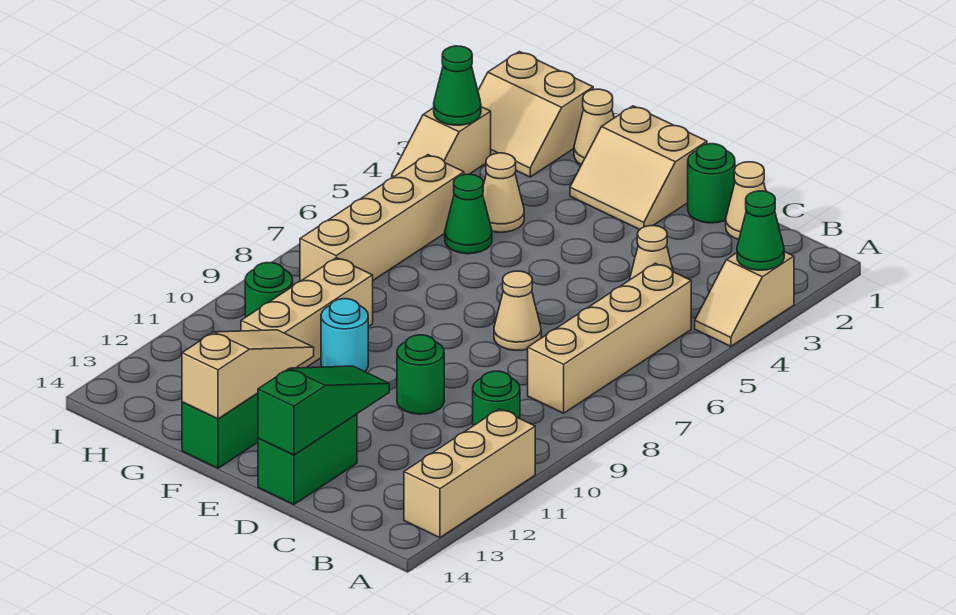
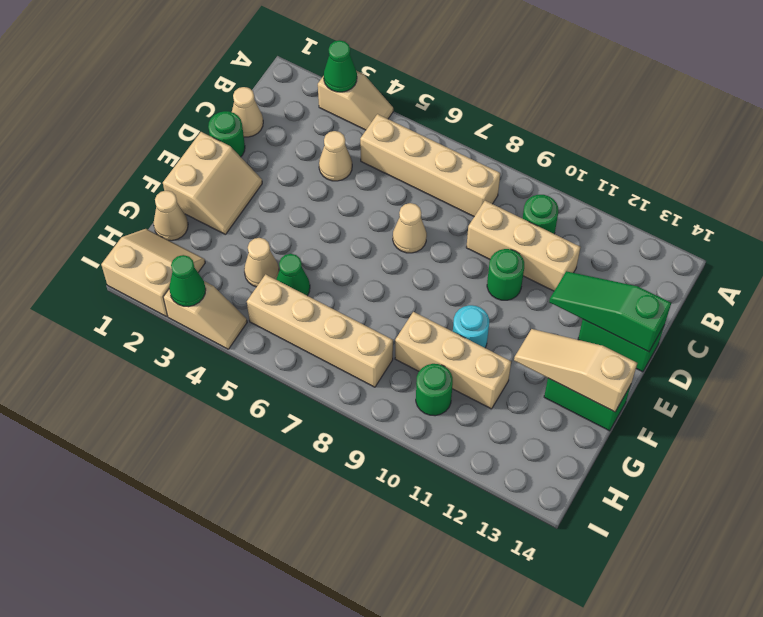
tan brick A11:A13 level 1 -> tan brick C9:C11 level 1
tan slope H1:I2 level 1 top 1 -> tan slope H1:I2 level 1 top I

